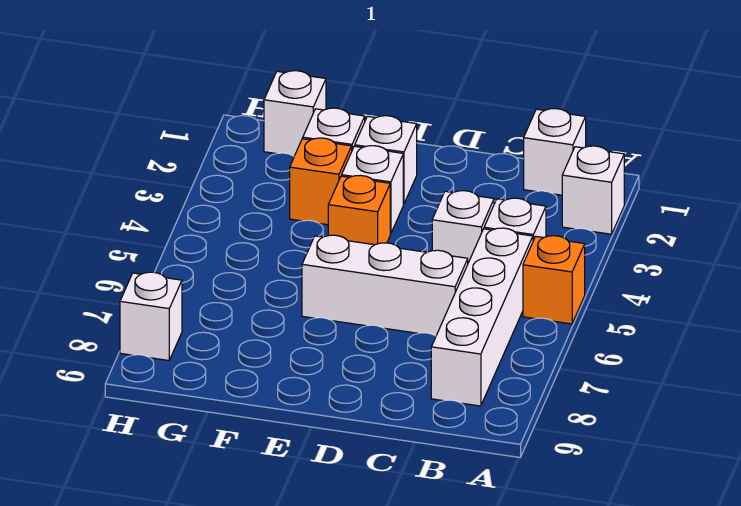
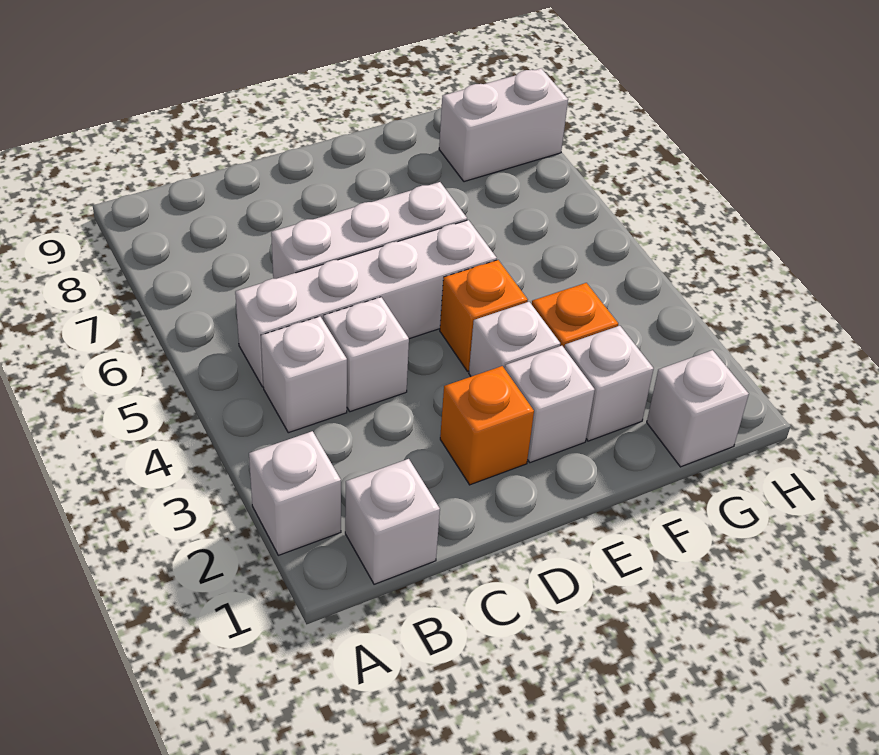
orange brick A5 level 1 -> orange brick D2 level 1
white brick B5:B8 level 1 -> white brick B5:E5 level 1
white brick H8 level 1 -> white brick G8:H8 level 1

